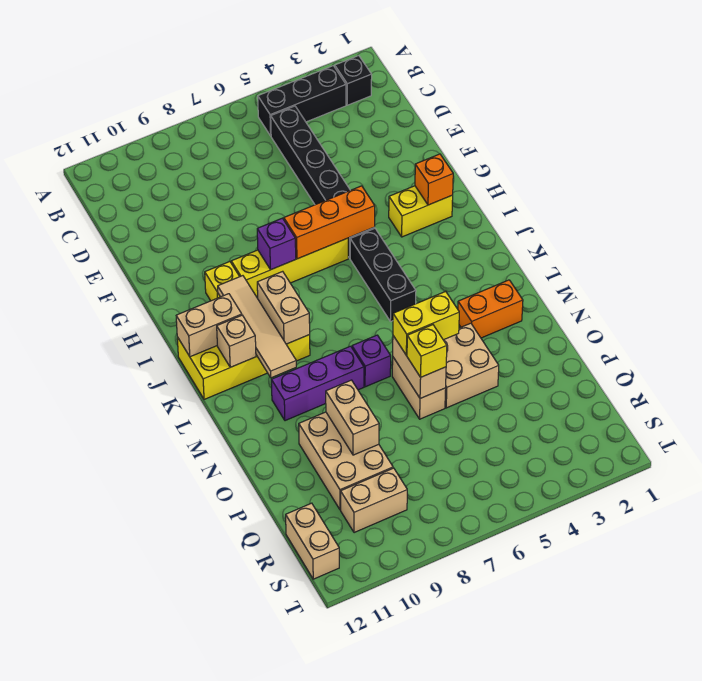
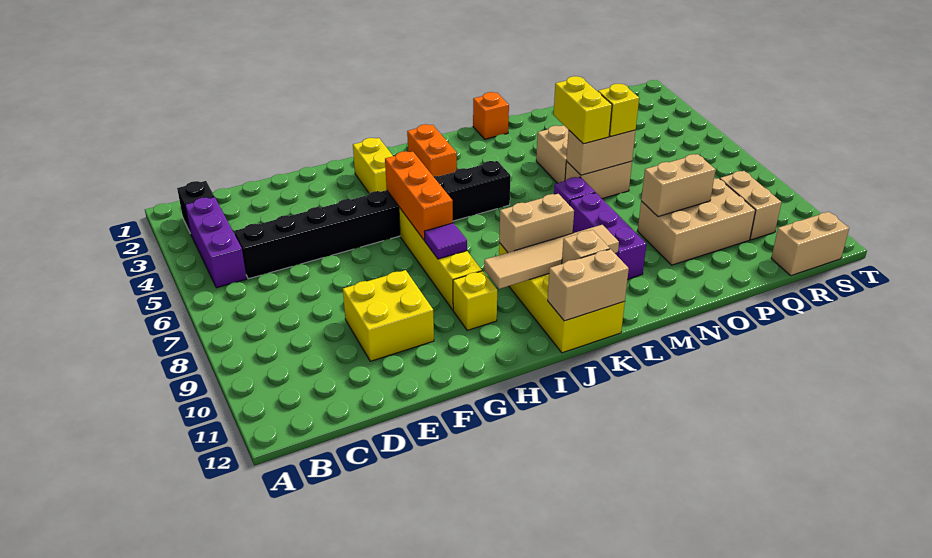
black brick B3:B5 level 1 -> purple brick B3:B5 level 1
none -> yellow brick E9:F10 level 1
orange brick H2 level 2 -> orange brick M1 level 1
purple brick H8 level 2 -> purple tile H8 level 2
tan brick J11:J12 level 2 -> tan brick J12:K12 level 2
orange brick M2:M3 level 1 -> orange brick J2:J3 level 1

